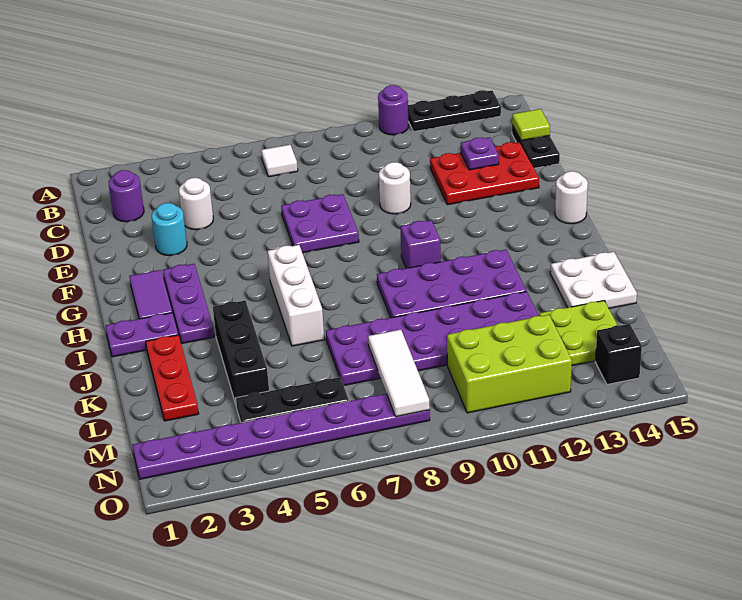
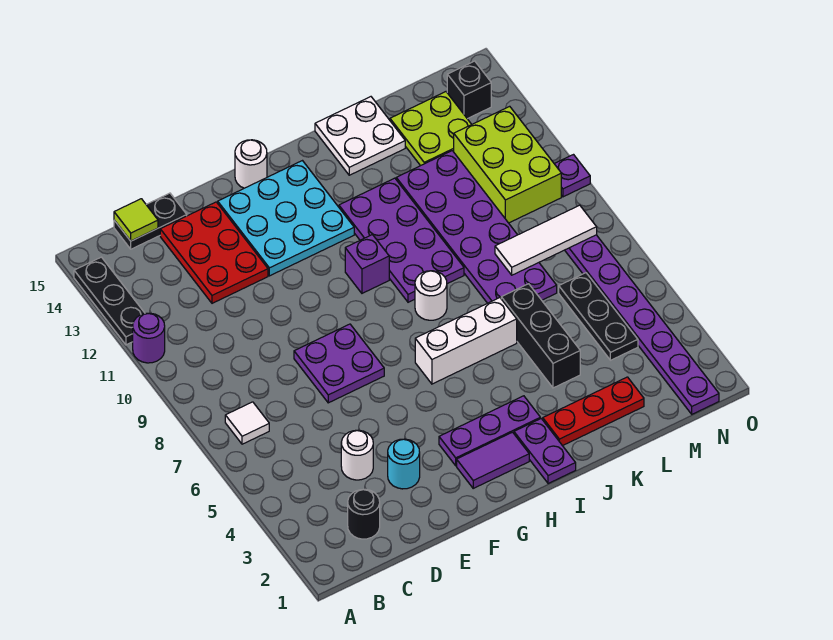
purple round brick C2 level 1 -> black round brick C2 level 1
purple plate D13 level 2 -> purple plate O10 level 1
white round brick E10 level 1 -> white round brick I8 level 1
none -> cyan plate F12:H14 level 1
black brick J4:L4 level 1 -> black brick K4:K6 level 1

